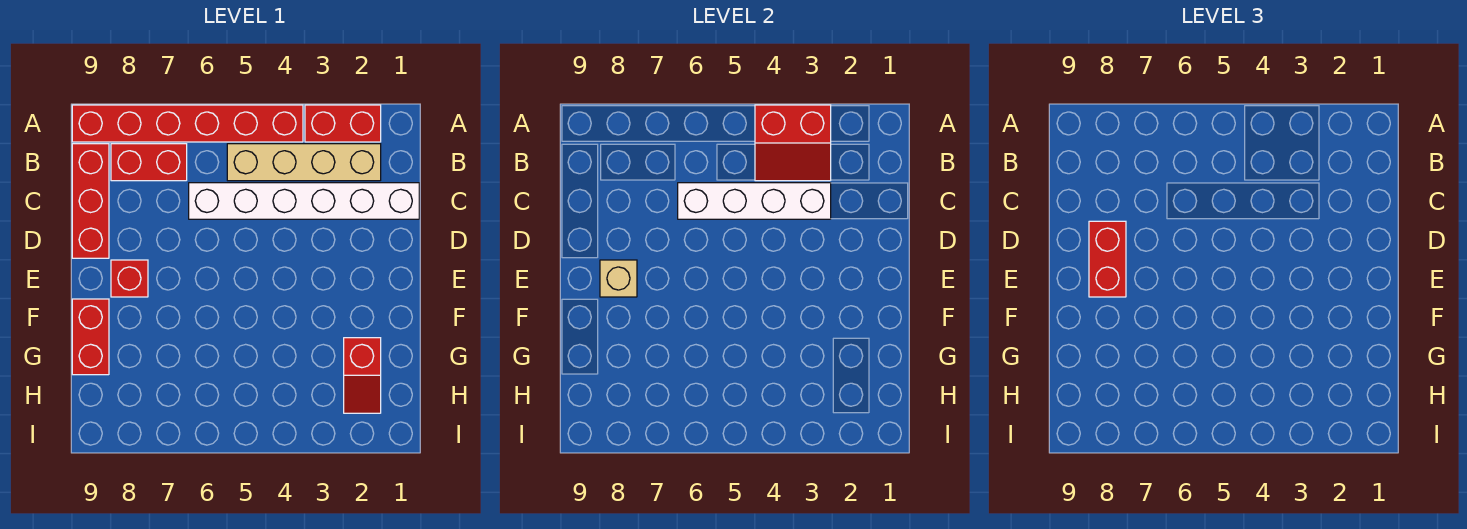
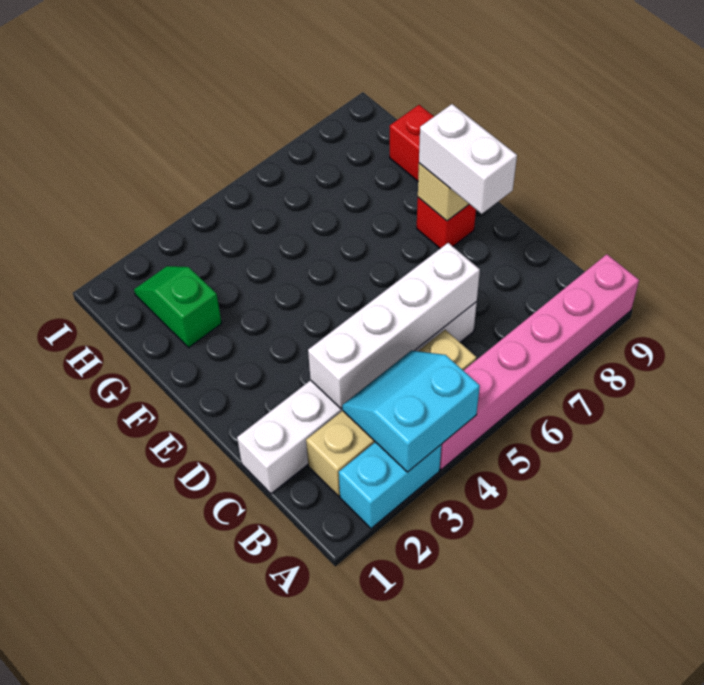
red brick A2:A3 level 1 -> cyan brick A2:A3 level 1
red slope A3:B4 level 2 top A -> cyan slope A3:B4 level 2 top A
red brick A4:A9 level 1 -> pink brick A4:A9 level 1
red brick B7:B8 level 1 -> none
red brick B9:D9 level 1 -> none
red brick D8:E8 level 3 -> white brick D8:E8 level 3
red slope G2:H2 level 1 top G -> green slope G2:H2 level 1 top G

